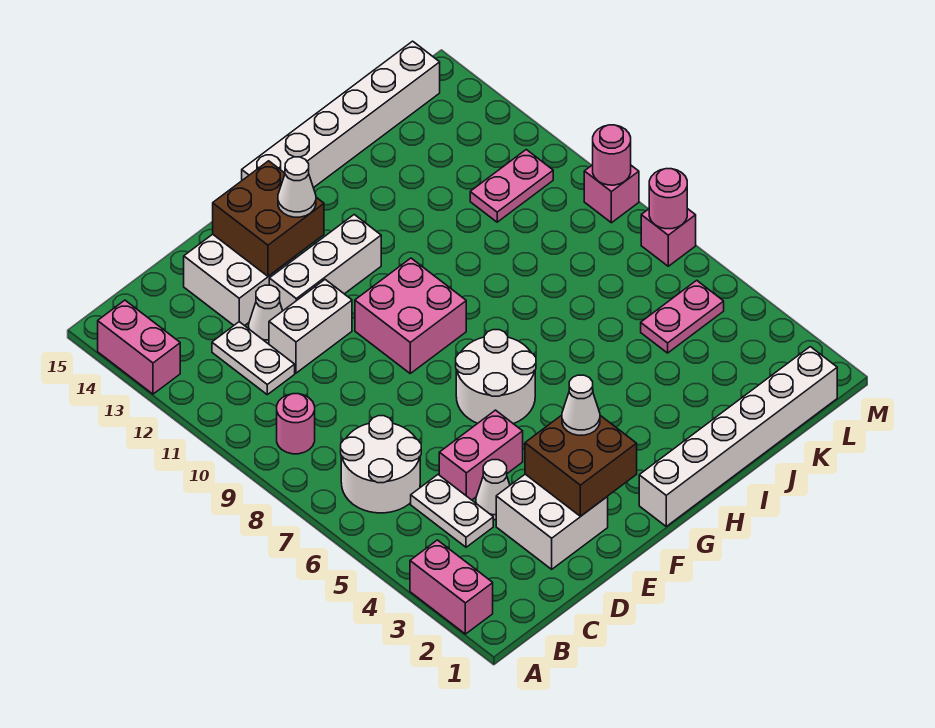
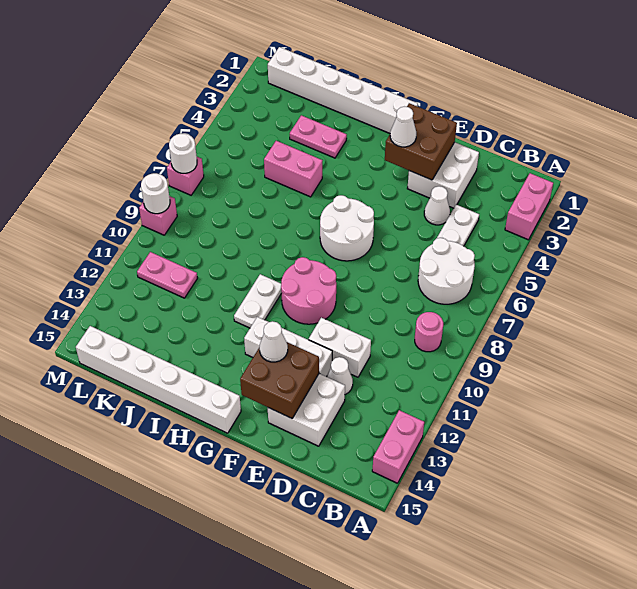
white plate C11:C12 level 1 -> white plate H10:H11 level 1
pink brick D5:E5 level 1 -> pink brick I5:J5 level 1
pink brick F9:G10 level 1 -> pink round brick F9:G10 level 1
pink plate K5:L5 level 1 -> pink plate I3:J3 level 1
pink round brick M7 level 2 -> white round brick M7 level 2
pink round brick M9 level 2 -> white round brick M9 level 2

